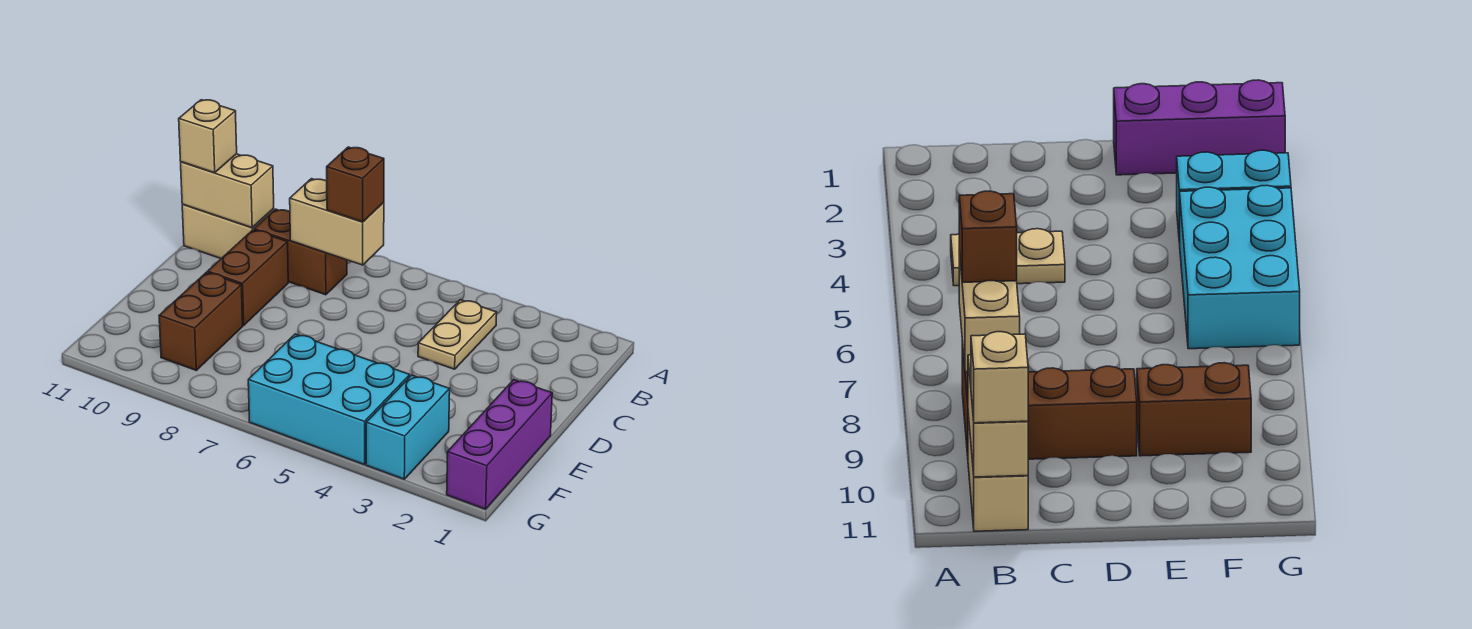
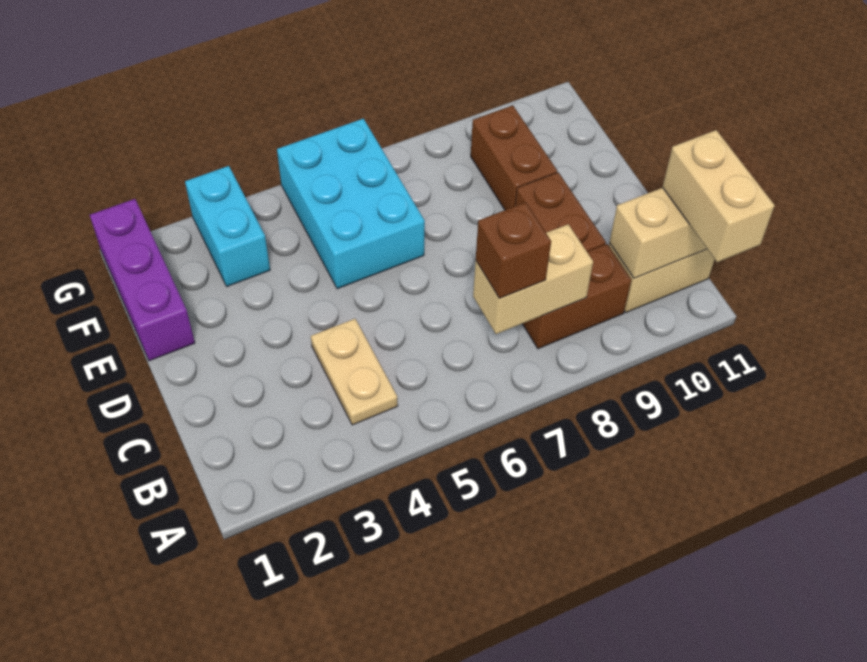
tan brick B11 level 3 -> tan brick A11:B11 level 3
cyan brick F4:G6 level 1 -> cyan brick E5:G6 level 1

